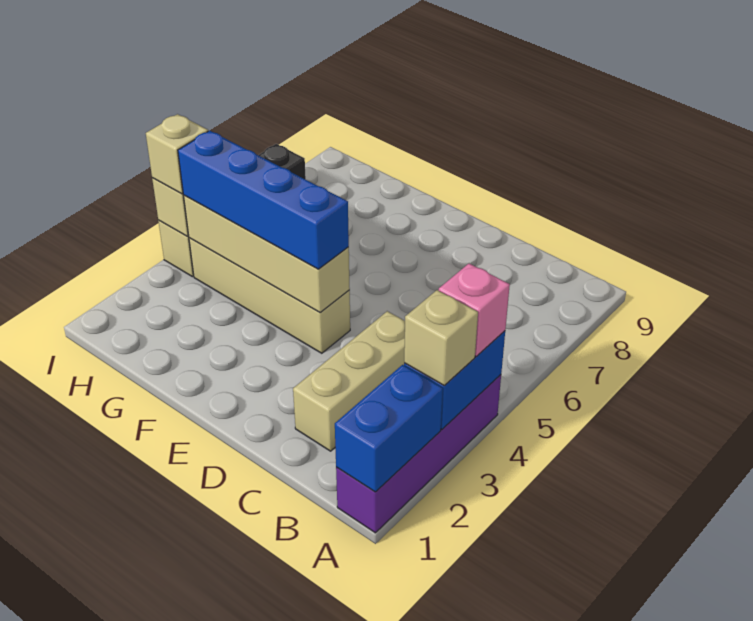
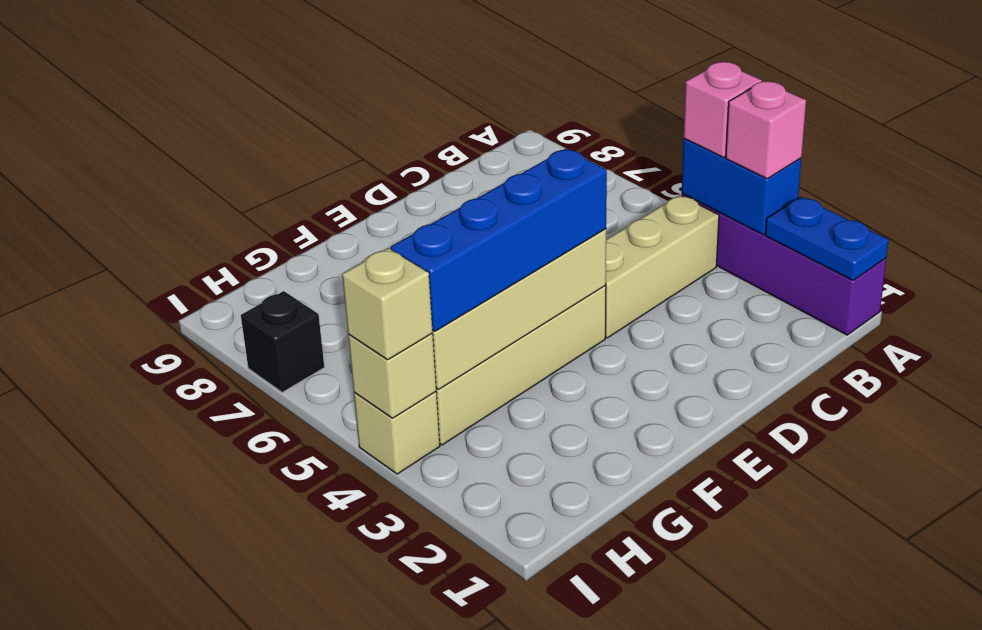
blue brick A1:A2 level 2 -> blue plate A1:A2 level 2
tan brick A3 level 3 -> pink brick A3 level 3
tan brick C2:C4 level 1 -> tan brick B4:D4 level 1

